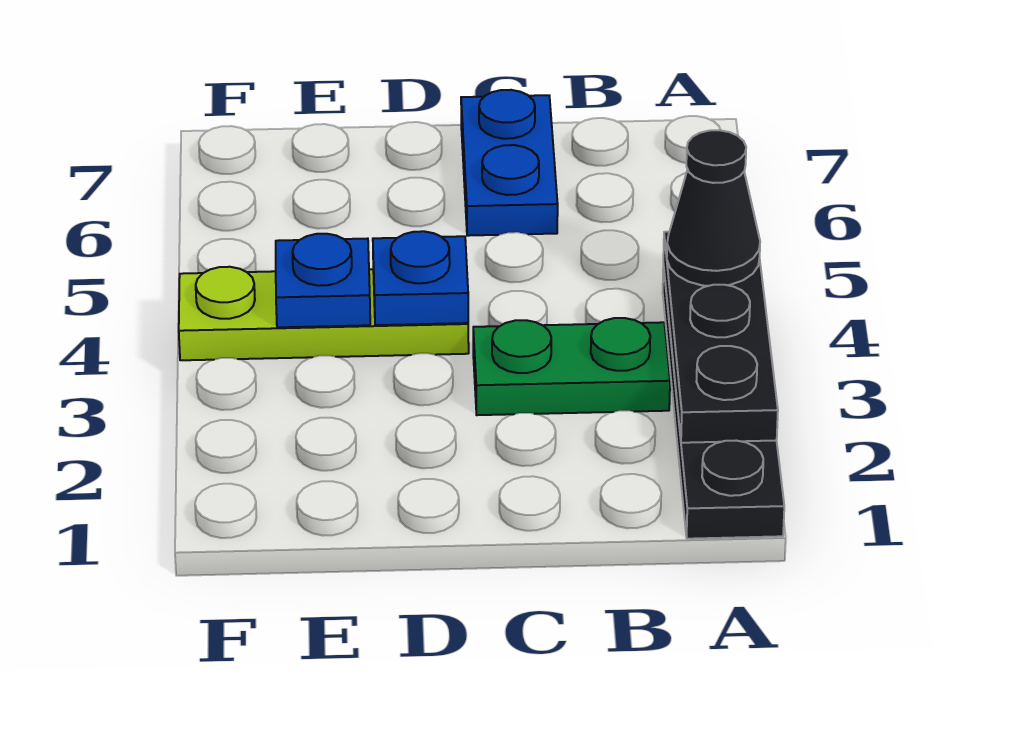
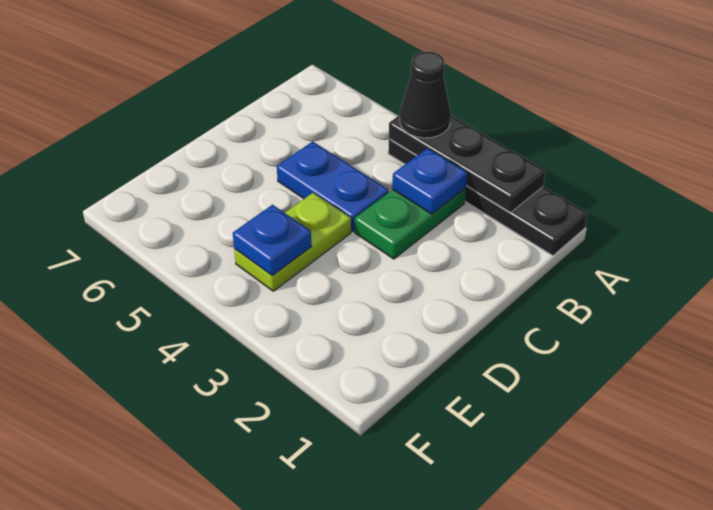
blue plate C6:C7 level 1 -> blue plate C4:C5 level 1
lime plate D4:F4 level 1 -> lime plate D4:E4 level 1
blue plate D4 level 2 -> blue plate B3 level 2

